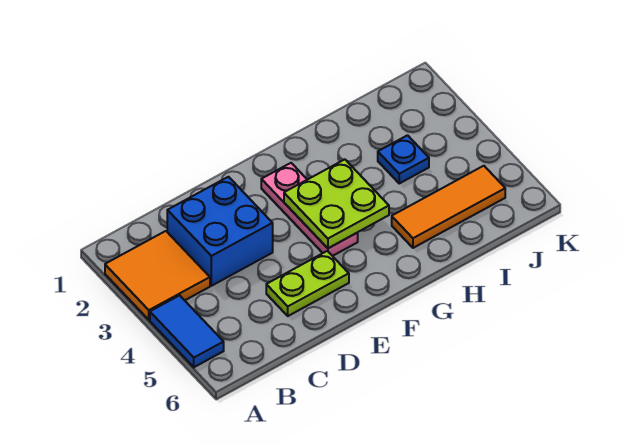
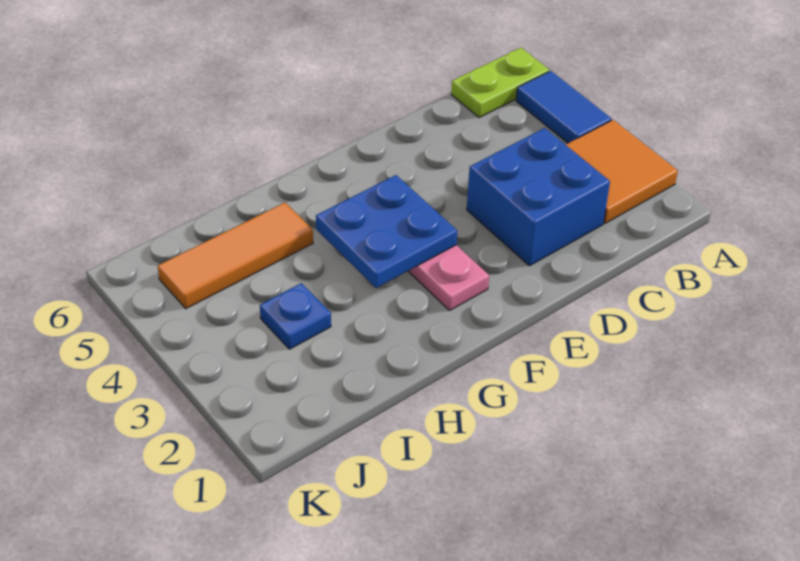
lime plate D5:E5 level 1 -> lime plate A6:B6 level 1
lime plate F3:G4 level 2 -> blue plate F3:G4 level 2

